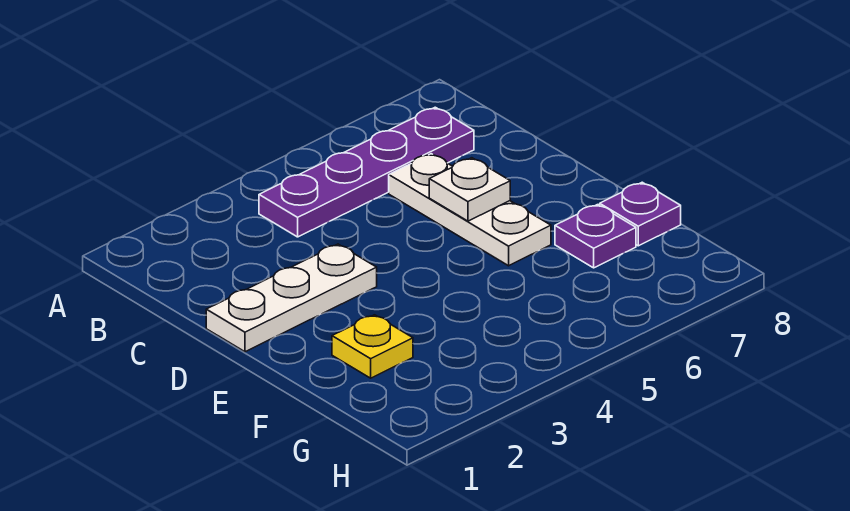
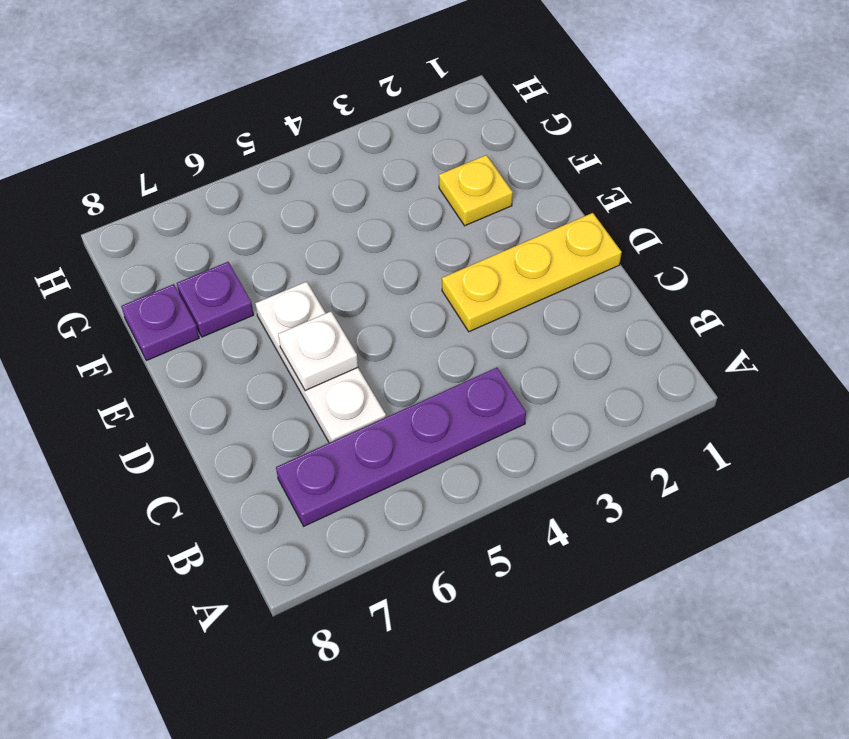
white plate D1:D3 level 1 -> yellow plate D1:D3 level 1

